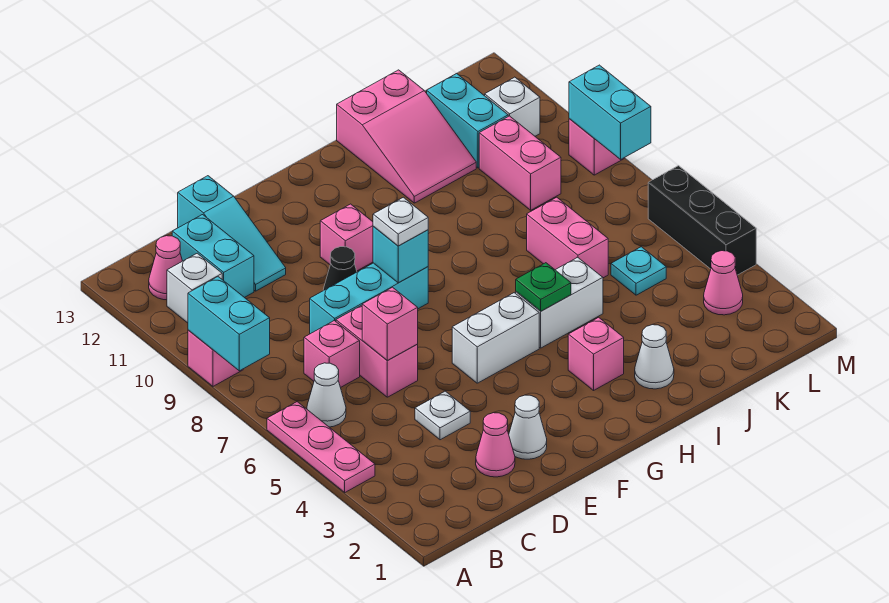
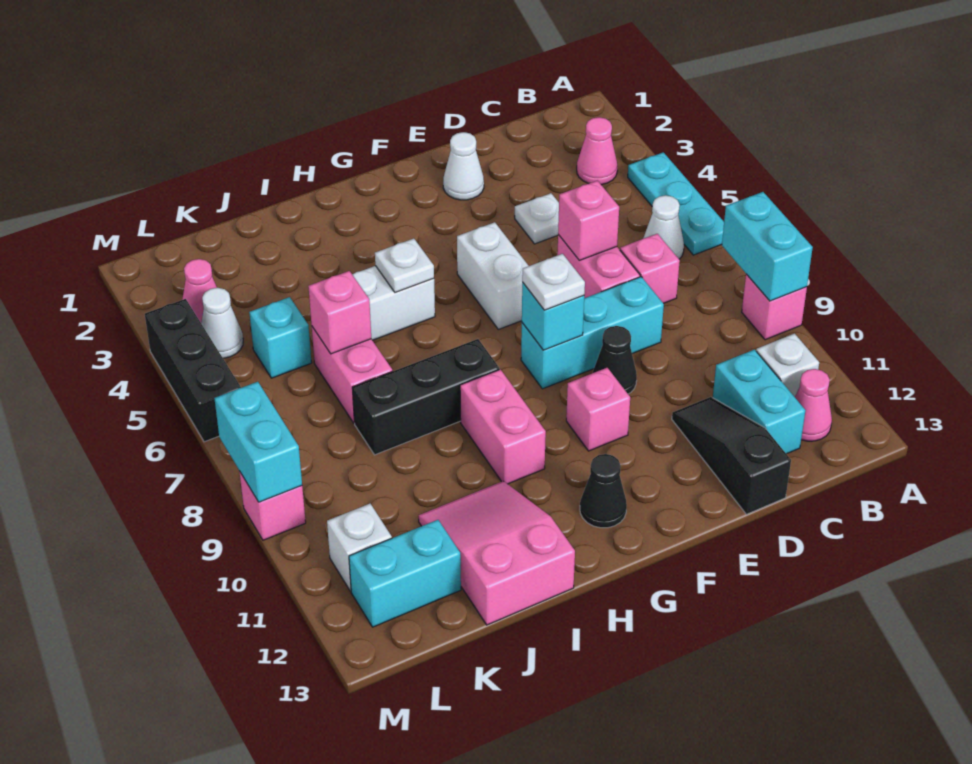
pink plate A4:A6 level 1 -> cyan plate A4:A6 level 1
pink cone D2 level 1 -> pink cone B3 level 1
cyan slope D11:D13 level 1 top 13 -> black slope D11:D13 level 1 top 13
white brick F5:G5 level 1 -> white brick F5:F6 level 1
none -> black cone G12 level 1
pink brick H3 level 1 -> pink brick J6 level 2
green plate H5 level 2 -> white plate H5 level 2
none -> black brick H8:J8 level 1
white cone I2 level 1 -> white cone L4 level 1
cyan plate K5 level 1 -> cyan brick K5 level 1
pink brick K9:K10 level 1 -> pink brick H9:H10 level 1
cyan brick K11:K12 level 1 -> cyan brick K12:L12 level 1

